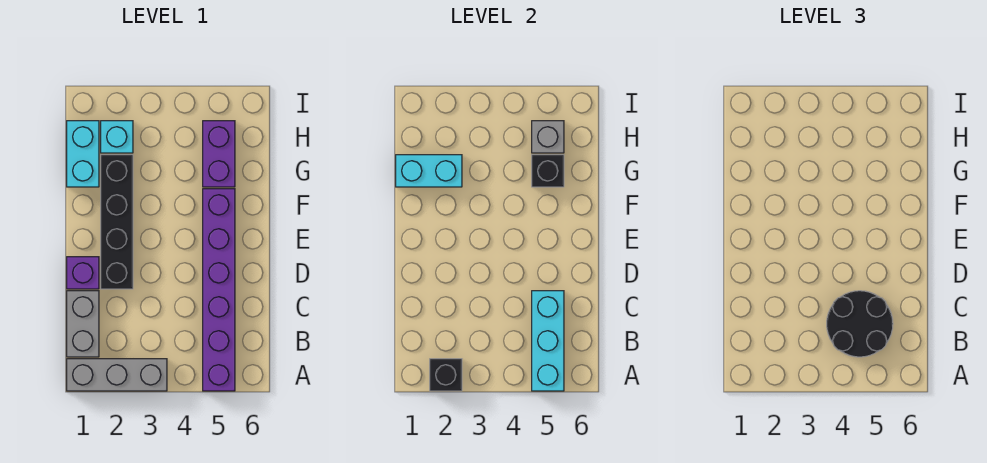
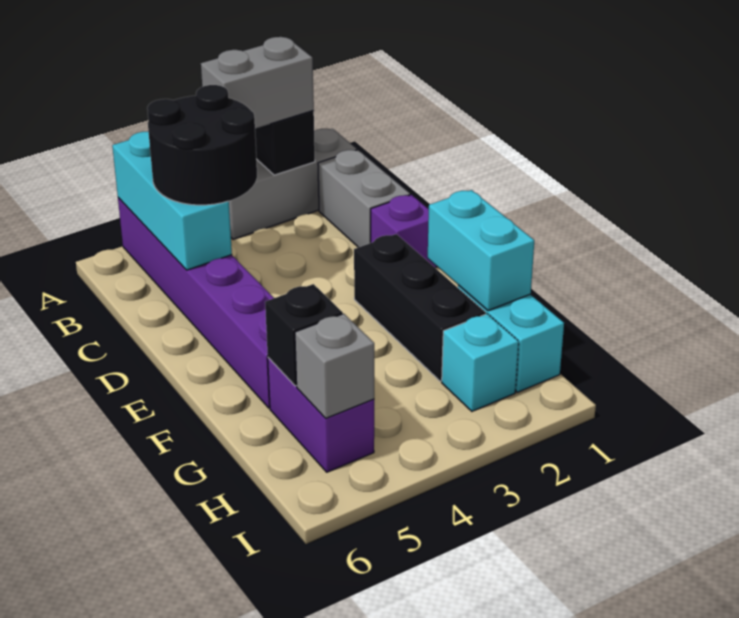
none -> grey brick A2:A3 level 3
black brick D2:G2 level 1 -> black brick E2:G2 level 1
cyan brick G1:G2 level 2 -> cyan brick F1:G1 level 2

